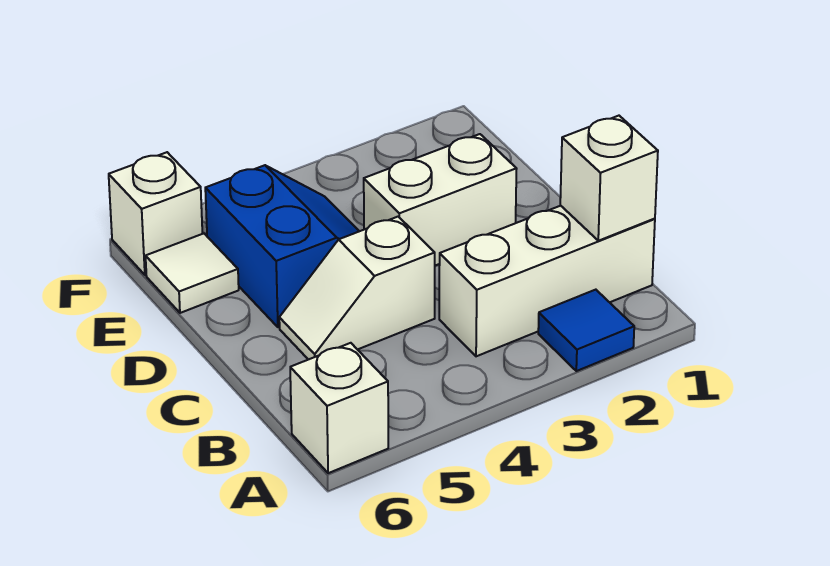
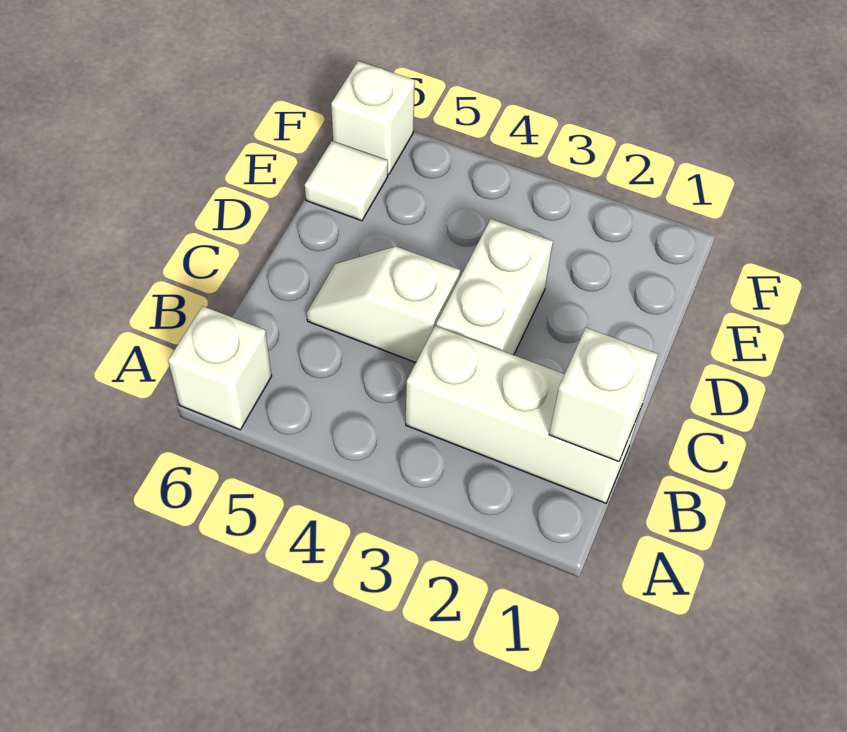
blue tile A2 level 1 -> none
white brick D2:D3 level 1 -> white brick C3:D3 level 1
blue slope D4:E5 level 1 top 5 -> none

